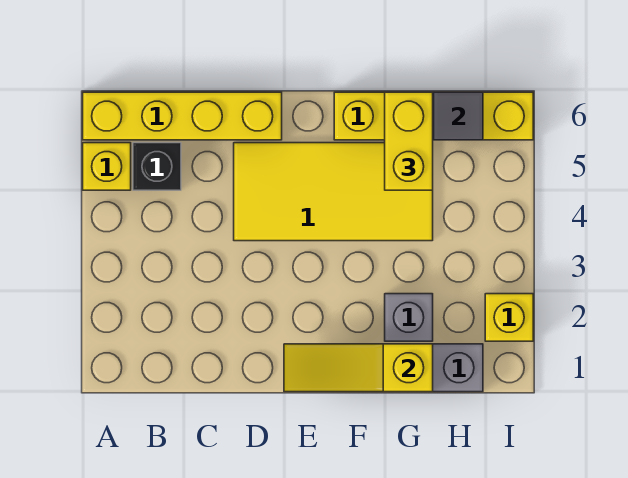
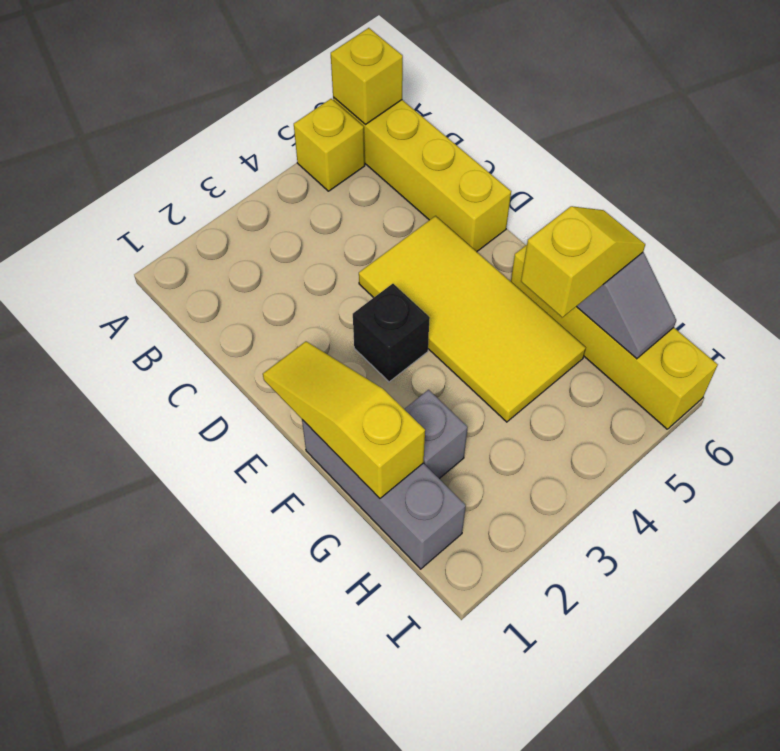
black brick B5 level 1 -> black brick E3 level 1
yellow brick G5:G6 level 3 -> yellow slope G5:G6 level 3 top 5
yellow brick I2 level 1 -> yellow brick A6 level 2

